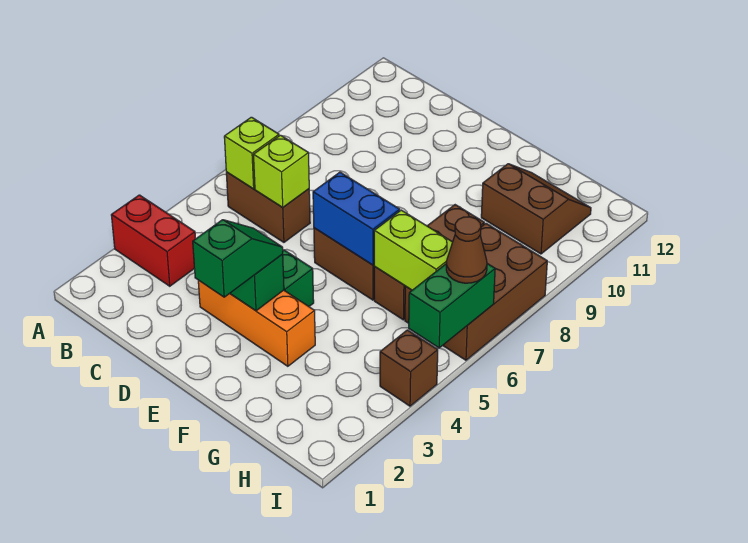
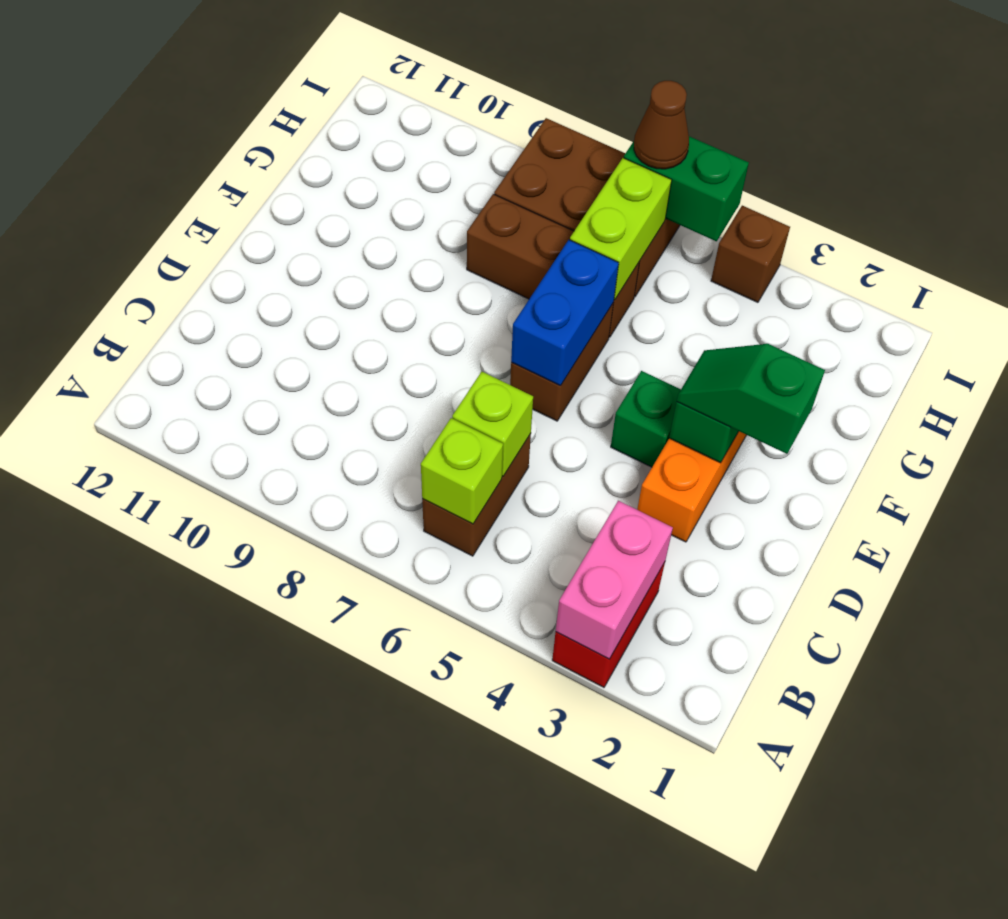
none -> pink brick A3:B3 level 2
brown slope G10:H11 level 1 top 10 -> none

